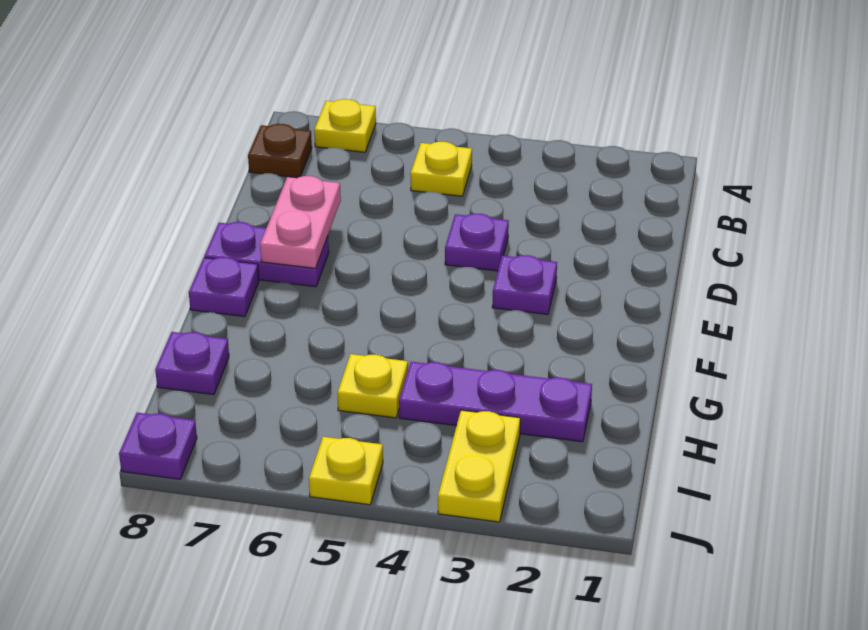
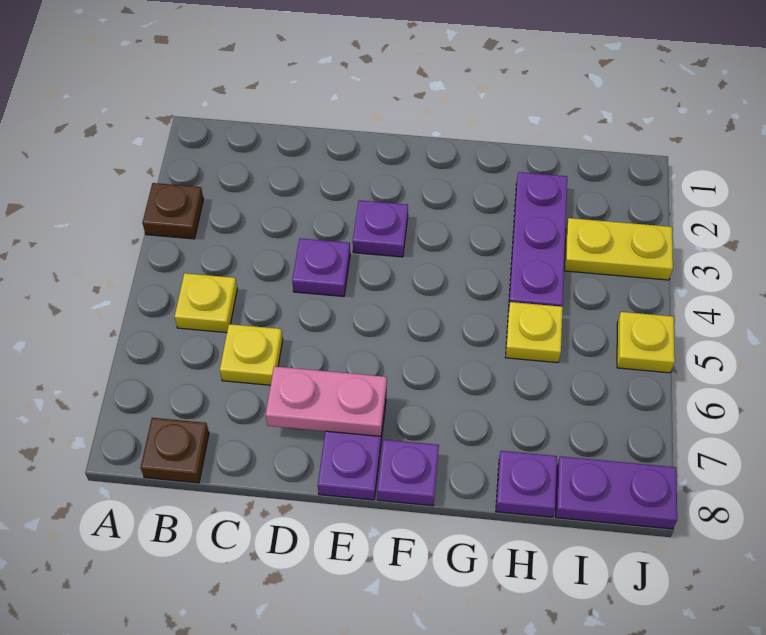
none -> brown plate A3 level 1
yellow plate A7 level 1 -> yellow plate C6 level 1
purple plate J8 level 1 -> purple plate I8:J8 level 1

